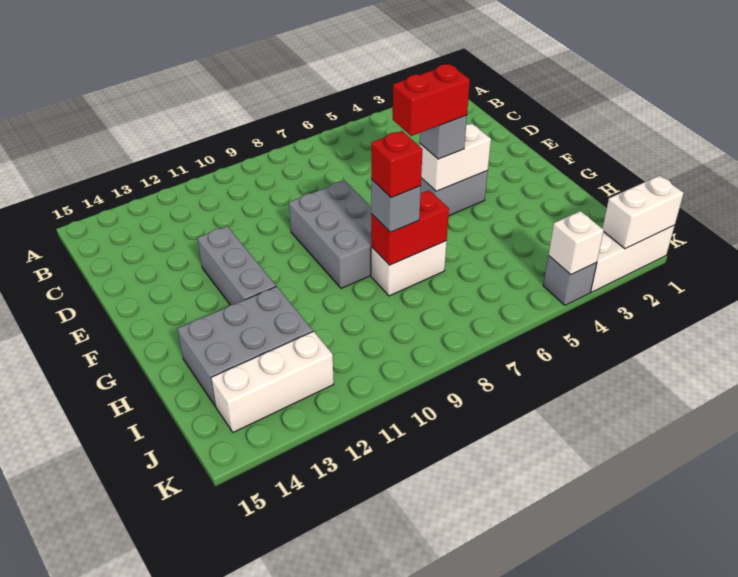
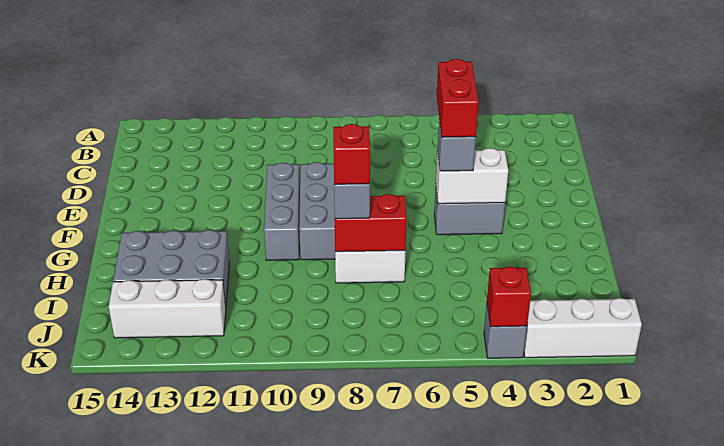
grey brick E12:G12 level 1 -> grey brick E10:G10 level 1
red brick F5:F6 level 4 -> red brick E5:F5 level 4
white brick K1:K2 level 2 -> none
white brick K4 level 2 -> red brick K4 level 2

